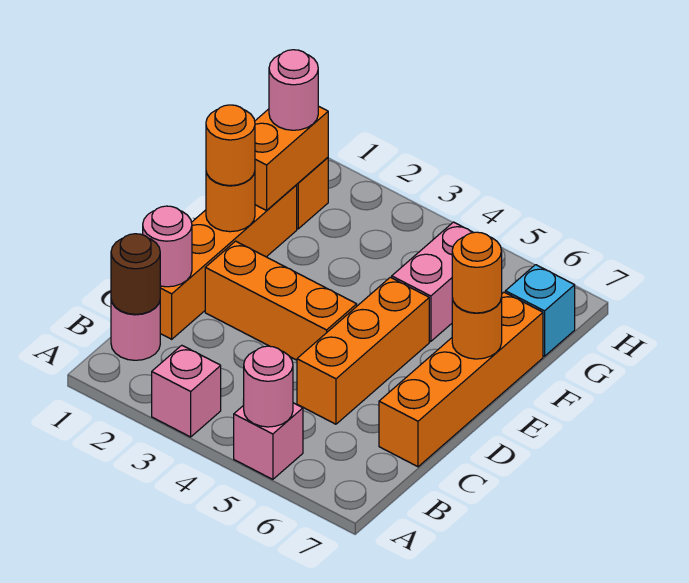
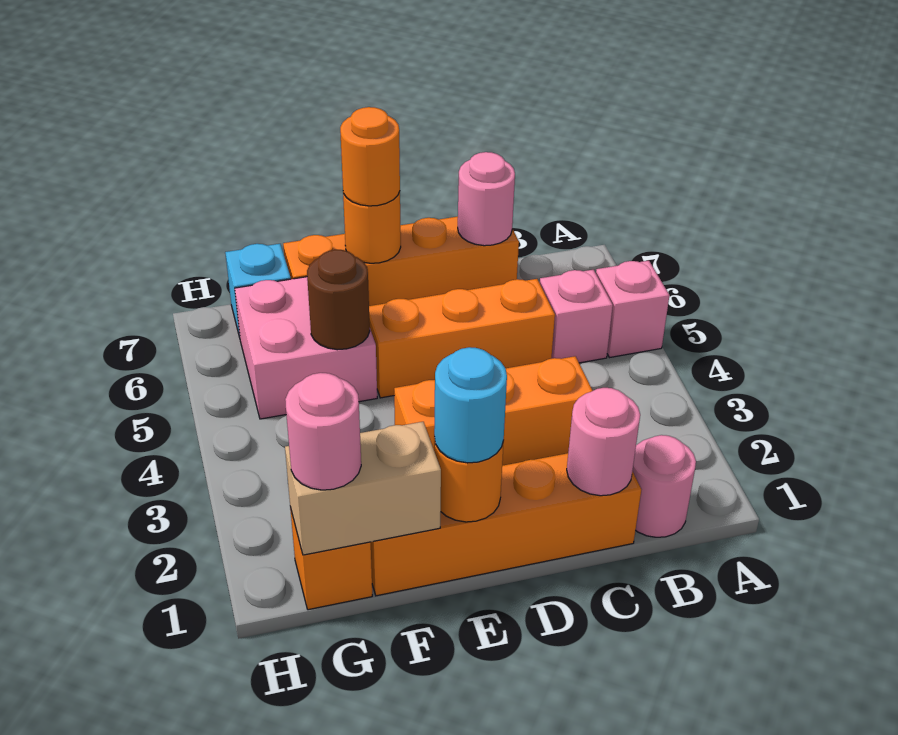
pink brick A3 level 1 -> pink brick B5 level 1
pink round brick A5 level 2 -> pink round brick C7 level 2
brown round brick B1 level 2 -> brown round brick F5 level 2
orange brick D2:D4 level 1 -> orange brick C3:E3 level 1
orange round brick E1 level 3 -> cyan round brick E1 level 3
orange brick F1:G1 level 2 -> tan brick F1:G1 level 2
pink brick F5:G5 level 1 -> pink brick F5:G6 level 1

